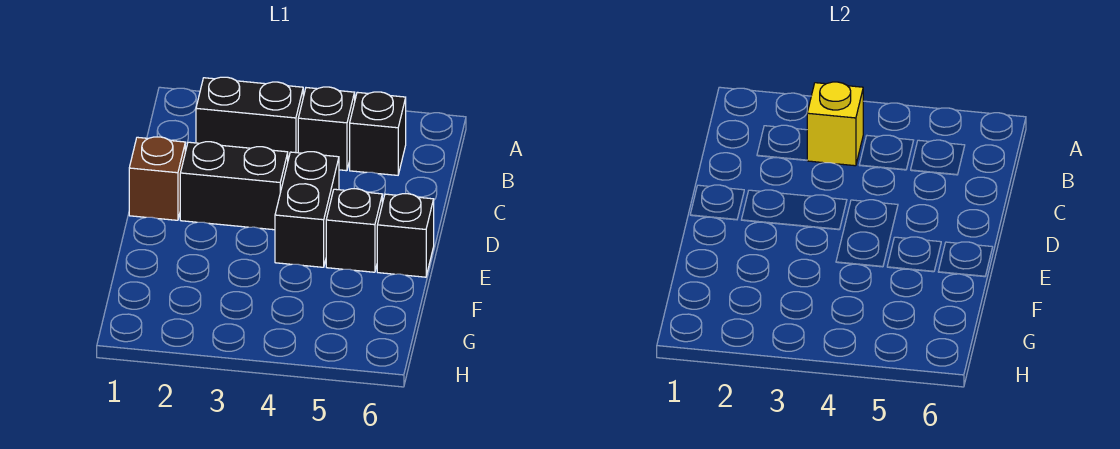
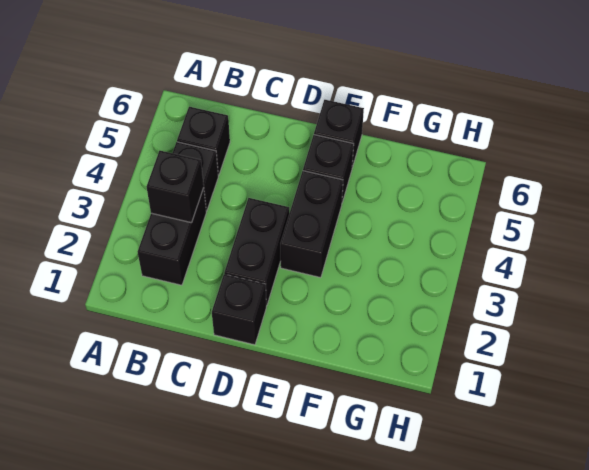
yellow brick B3 level 2 -> black brick B3 level 2
brown brick D1 level 1 -> black brick D1 level 1
black brick D4:E4 level 1 -> black brick E3:E4 level 1

